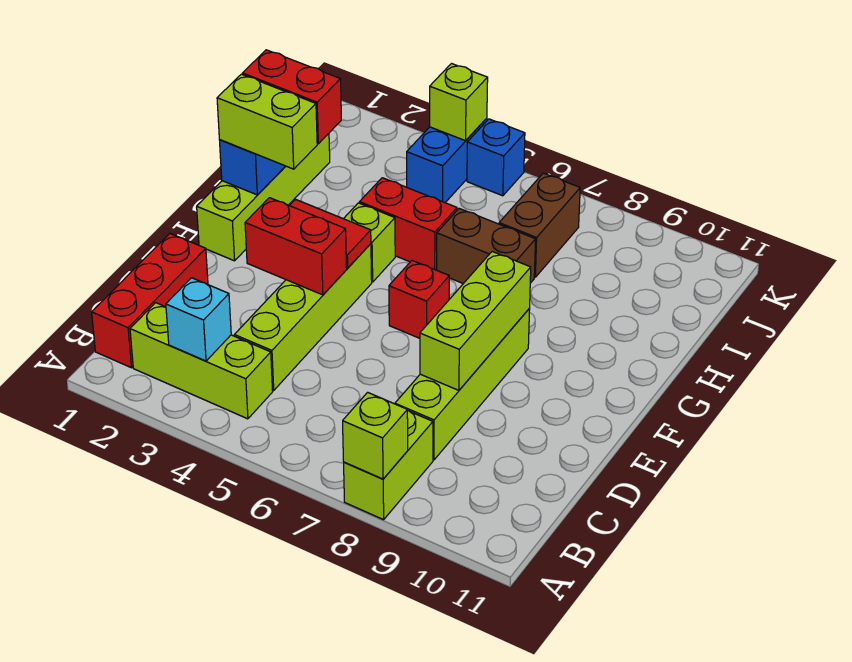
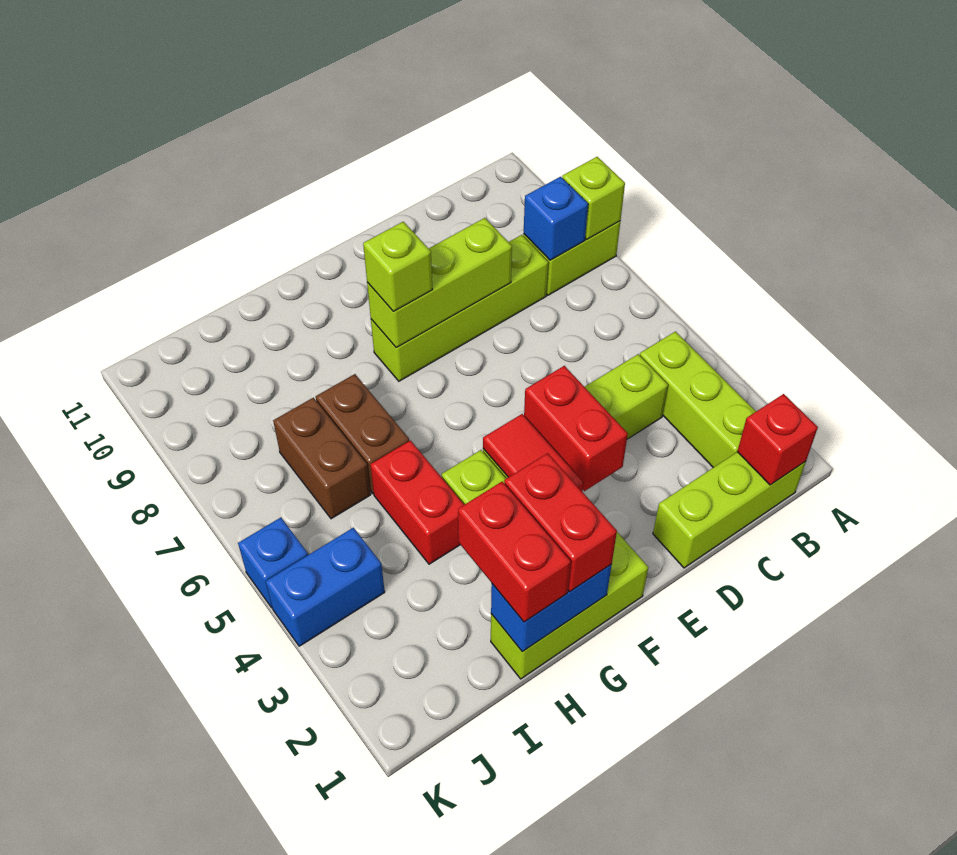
red brick B1:D1 level 1 -> lime brick B1:D1 level 1
cyan brick B3 level 2 -> none
none -> blue brick B8 level 2
lime brick F1:I1 level 1 -> lime brick F1:H1 level 1
red brick F6 level 1 -> red brick B1 level 2
lime brick G1:G2 level 3 -> red brick G1:G2 level 3
brown brick I7:J7 level 1 -> brown brick I6:I7 level 1
lime brick K4 level 2 -> lime brick F8 level 3

